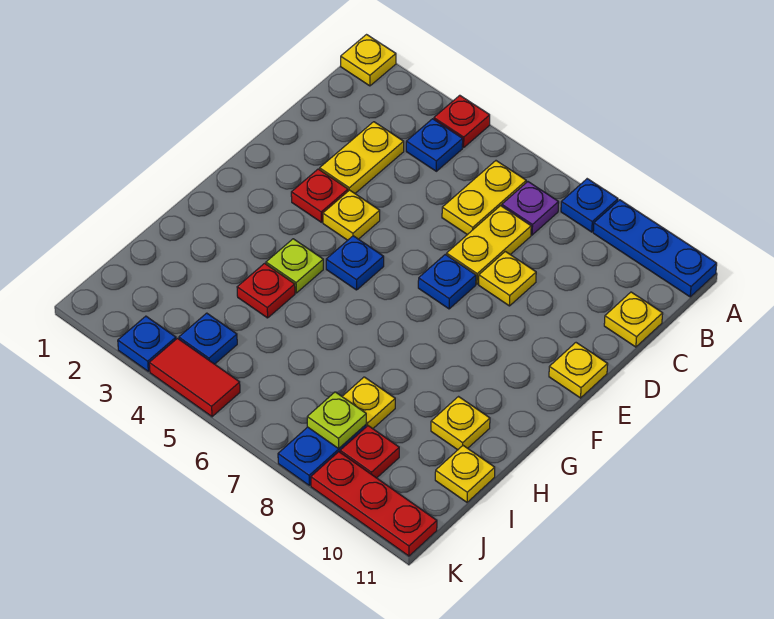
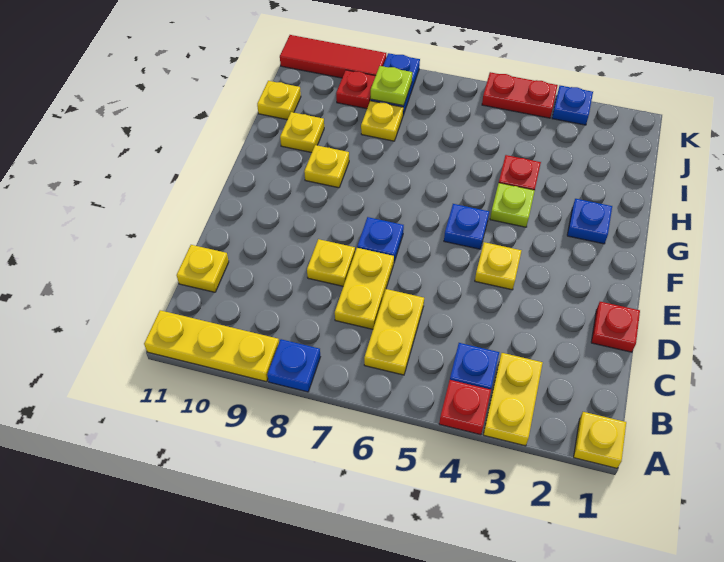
blue plate A9:A11 level 1 -> yellow plate A9:A11 level 1
purple plate B7 level 1 -> none
yellow plate C3:D3 level 1 -> yellow plate A3:B3 level 1
red plate E3 level 1 -> red plate D1 level 1
yellow plate E11 level 1 -> yellow plate G9 level 1
blue plate J4 level 1 -> blue plate G2 level 1
red tile K4:K5 level 1 -> red plate K4:K5 level 1
red plate K9:K11 level 1 -> red tile K9:K11 level 1

